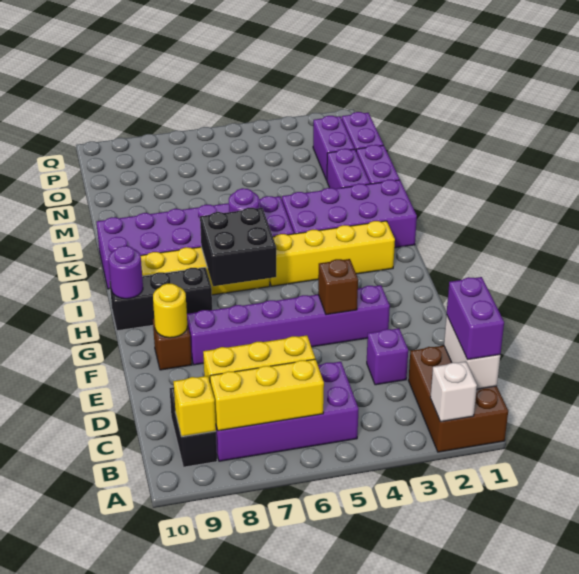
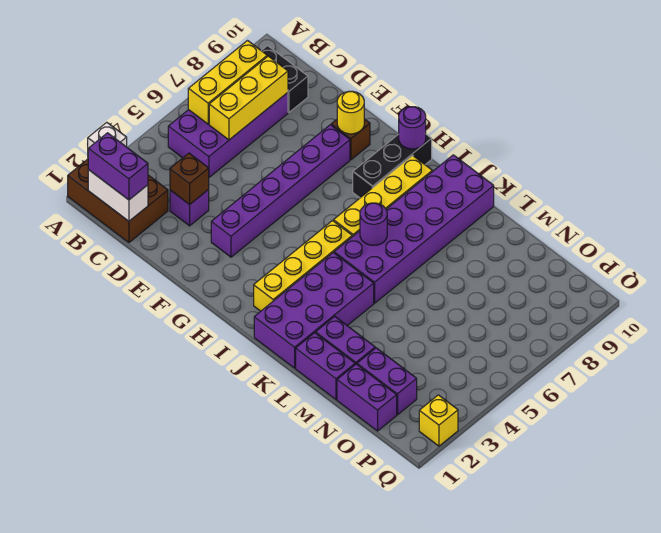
yellow brick B9 level 2 -> yellow brick Q2 level 1
brown brick F4 level 2 -> brown brick D3 level 2
black brick H6:I7 level 2 -> none

